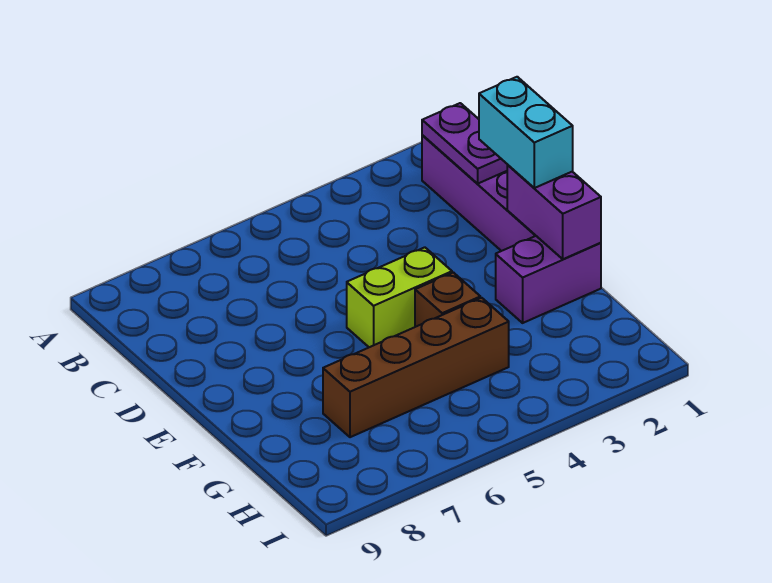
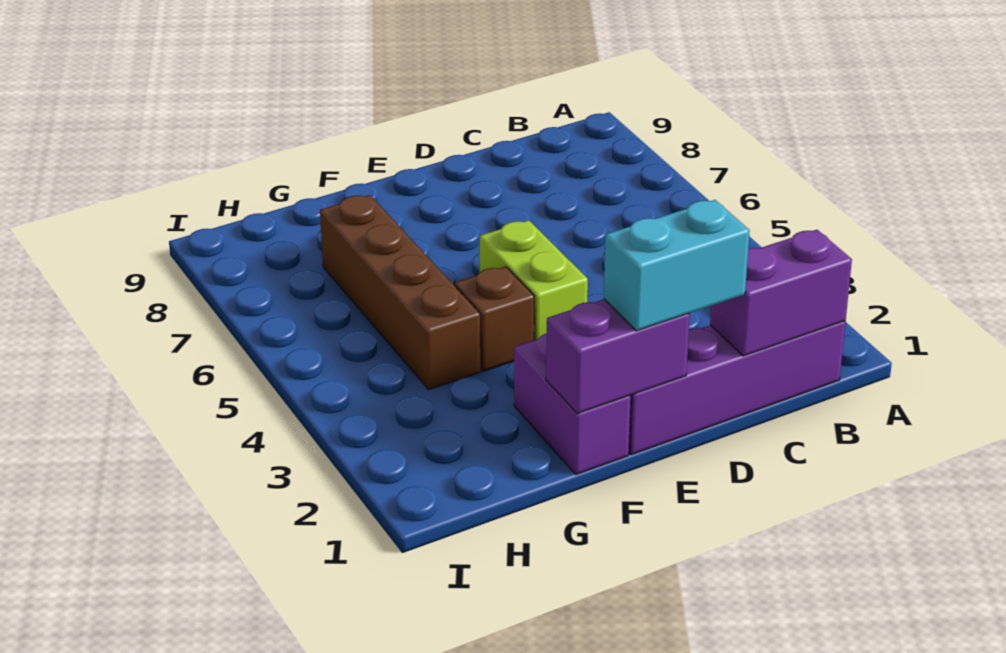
purple plate B1:C1 level 2 -> purple brick B1:C1 level 2

